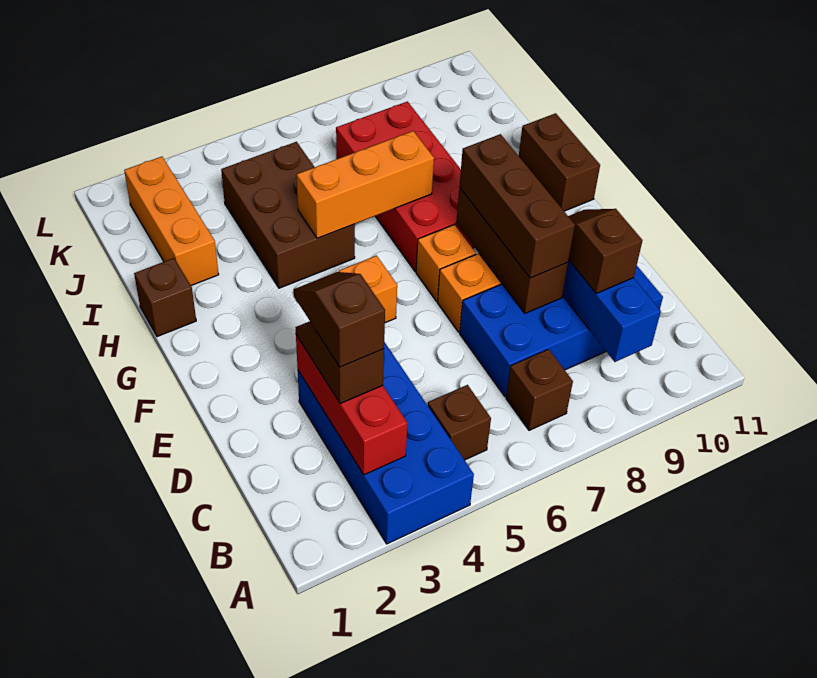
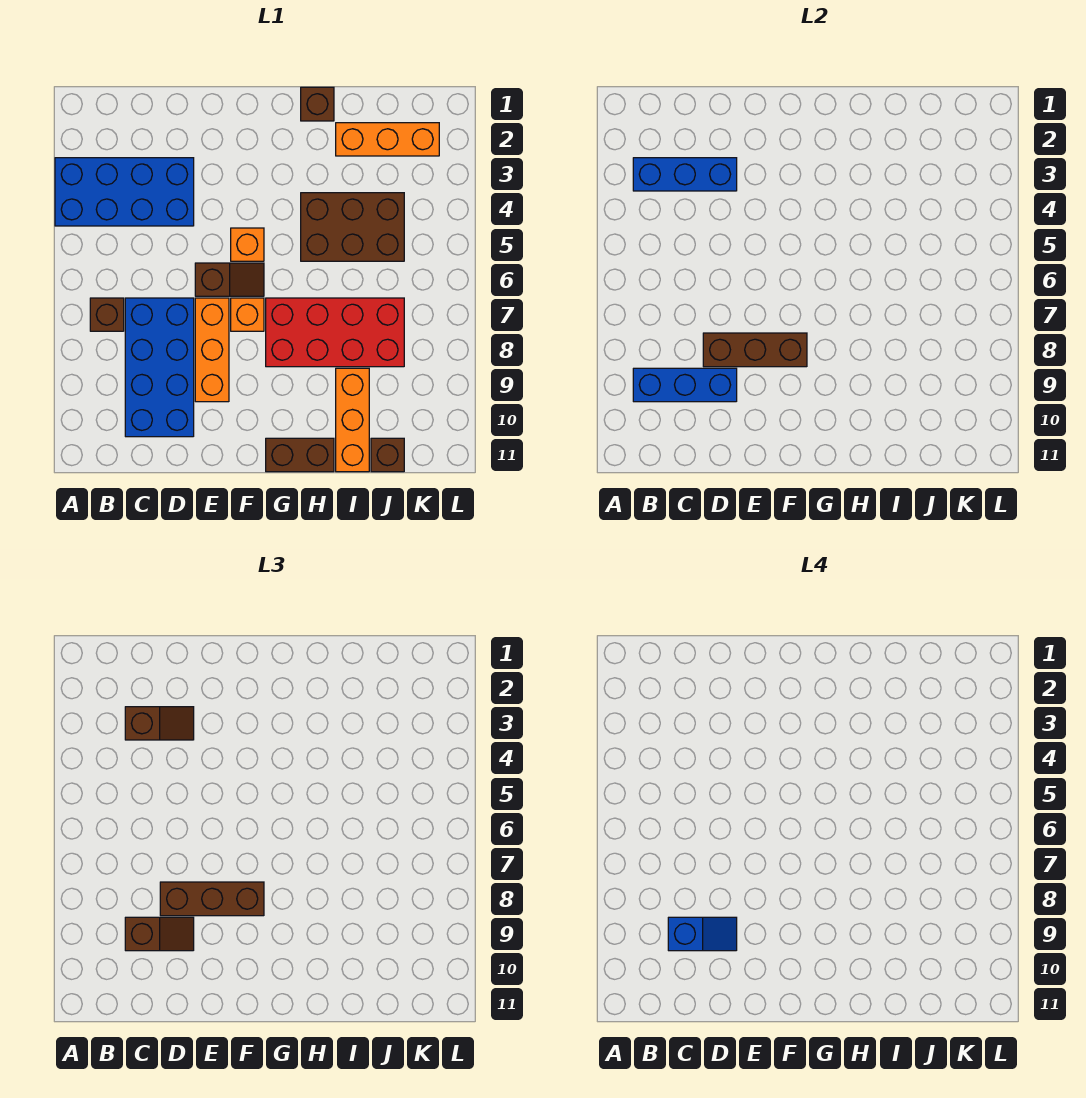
red brick B3:D3 level 2 -> blue brick B3:D3 level 2
brown brick B5 level 1 -> brown brick J11 level 1
brown slope C3:D3 level 4 top C -> brown slope E6:F6 level 1 top E
none -> blue slope C9:D9 level 4 top C
orange brick H5:H7 level 2 -> orange brick I9:I11 level 1

